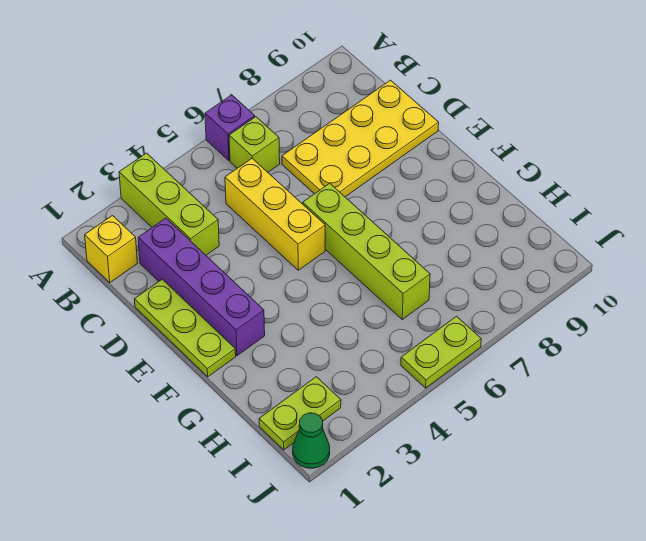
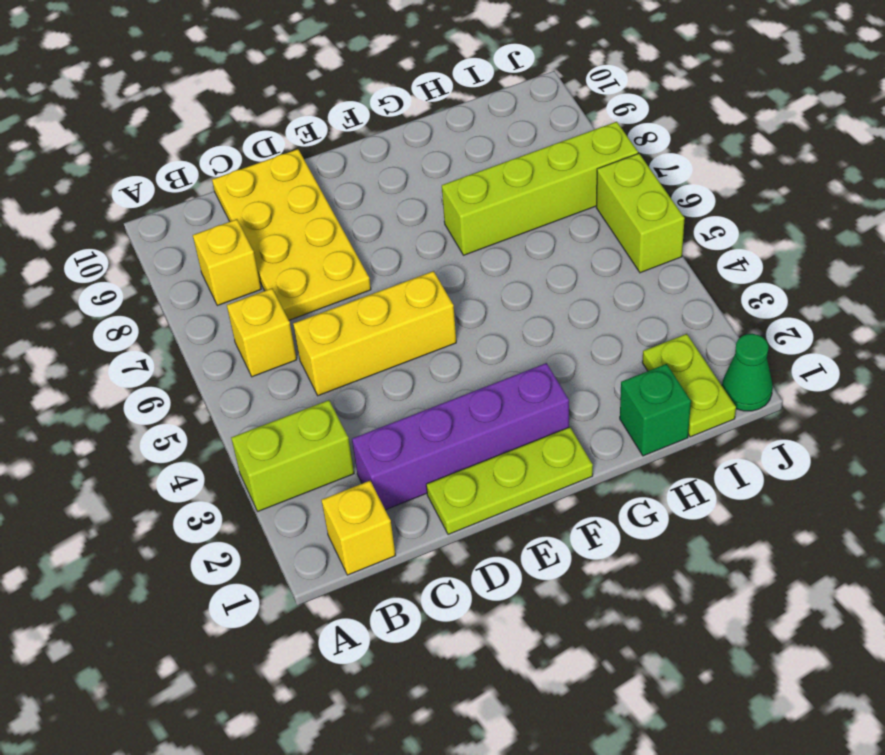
lime brick A3:C3 level 1 -> lime brick A3:B3 level 1
purple brick A6 level 1 -> none
lime brick B6 level 1 -> yellow brick B6 level 1
none -> yellow brick B8 level 1
lime brick E6:H6 level 1 -> lime brick G7:J7 level 1
none -> green brick H1 level 1
lime plate J5:J6 level 1 -> lime brick J5:J6 level 1

